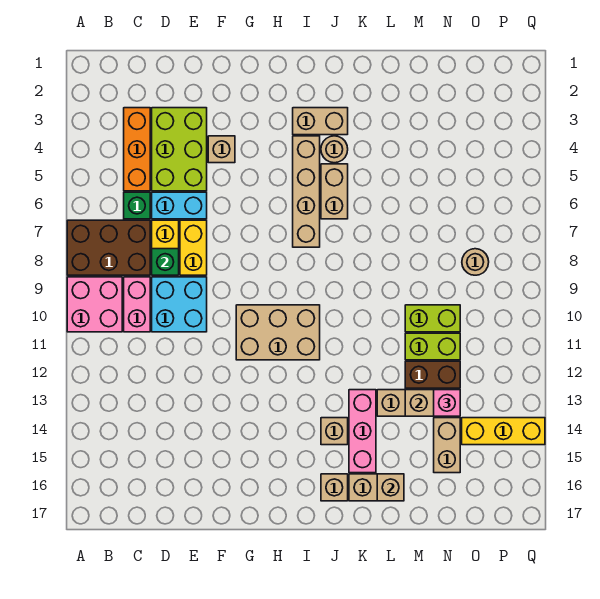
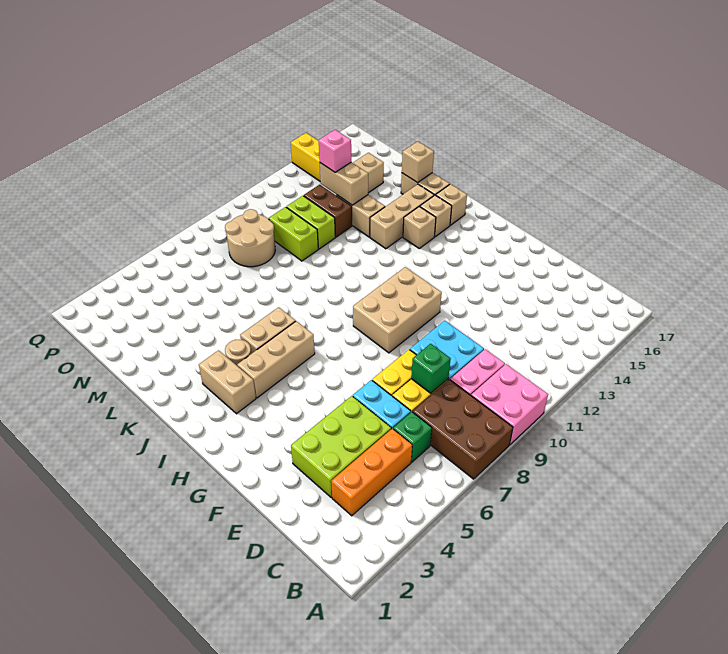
tan brick F4 level 1 -> tan brick J15 level 1
tan brick G10:I11 level 1 -> tan brick G9:H11 level 1
tan brick I4:I7 level 1 -> tan brick I4:I6 level 1
pink brick K13:K15 level 1 -> tan brick K13:K15 level 1
tan round brick O8 level 1 -> tan round brick N8:O9 level 1

